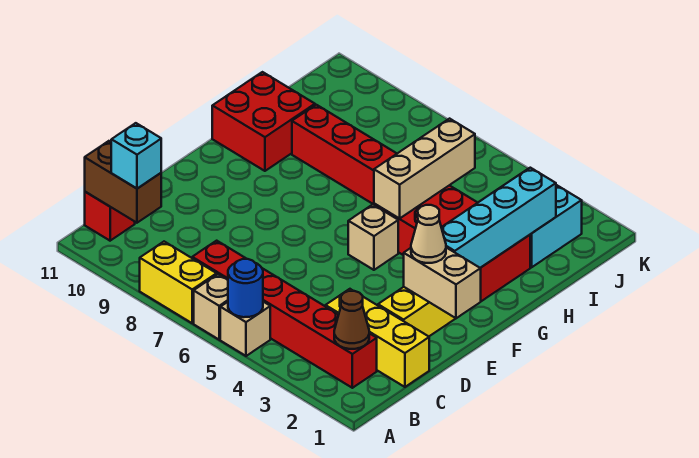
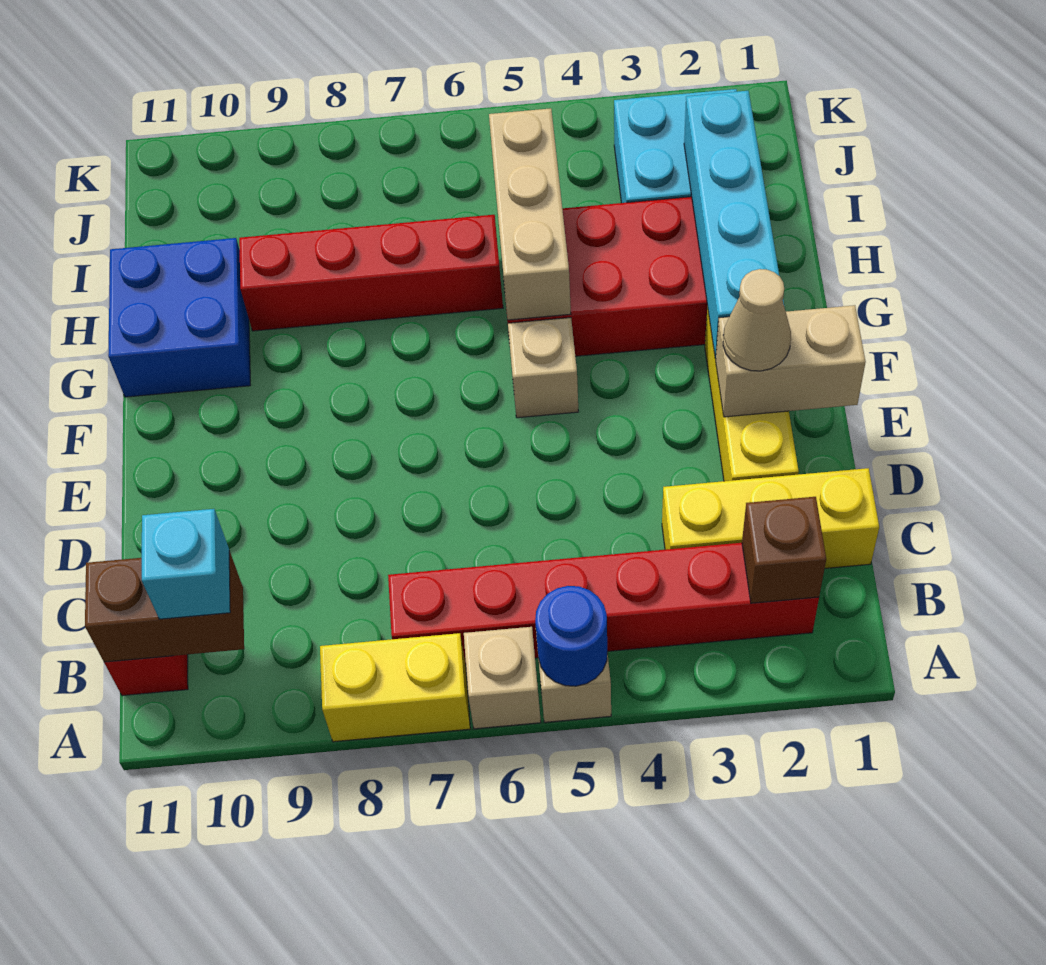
brown cone B2 level 2 -> brown brick B2 level 2
red brick G10:H11 level 1 -> blue brick G10:H11 level 1

